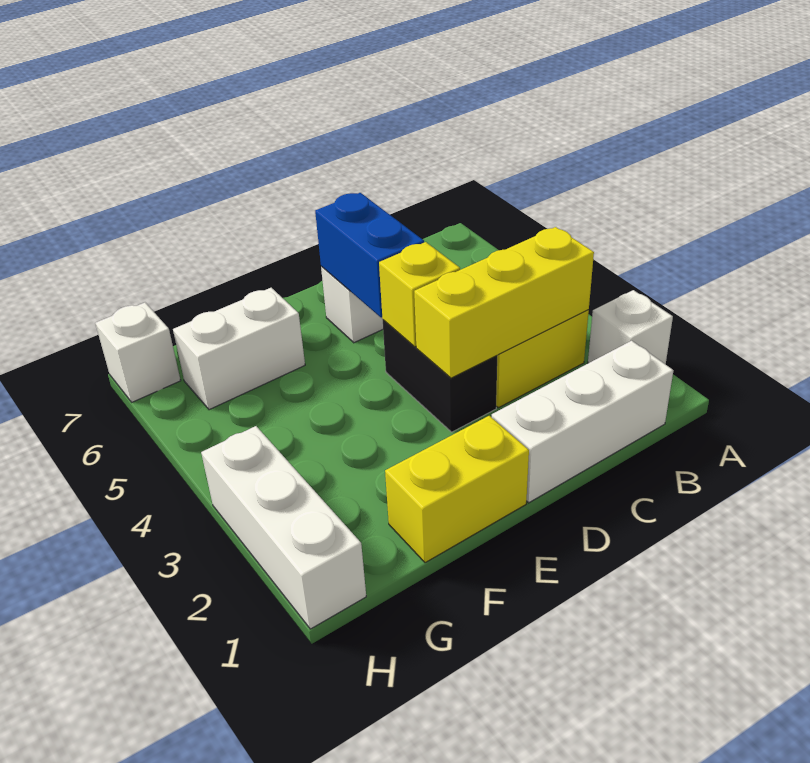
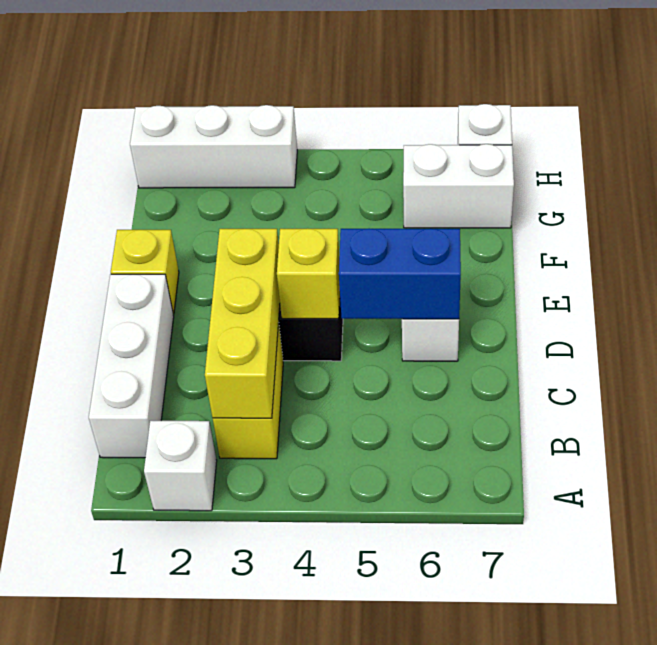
yellow brick E1:F1 level 1 -> yellow brick E1 level 1
white brick F6:G6 level 1 -> white brick G6:G7 level 1

